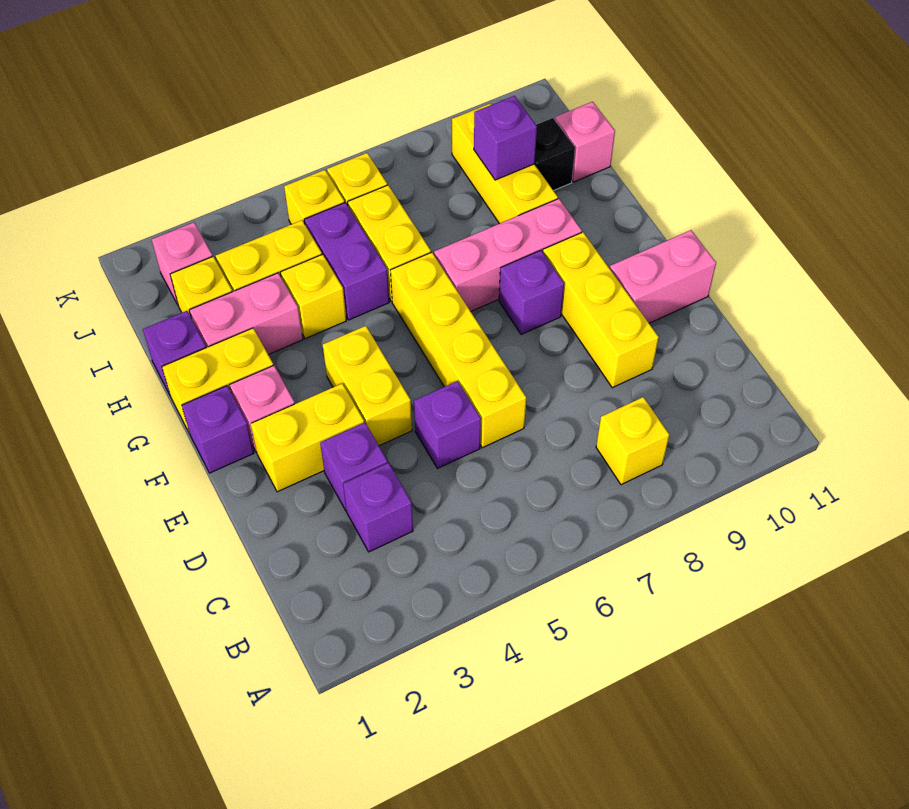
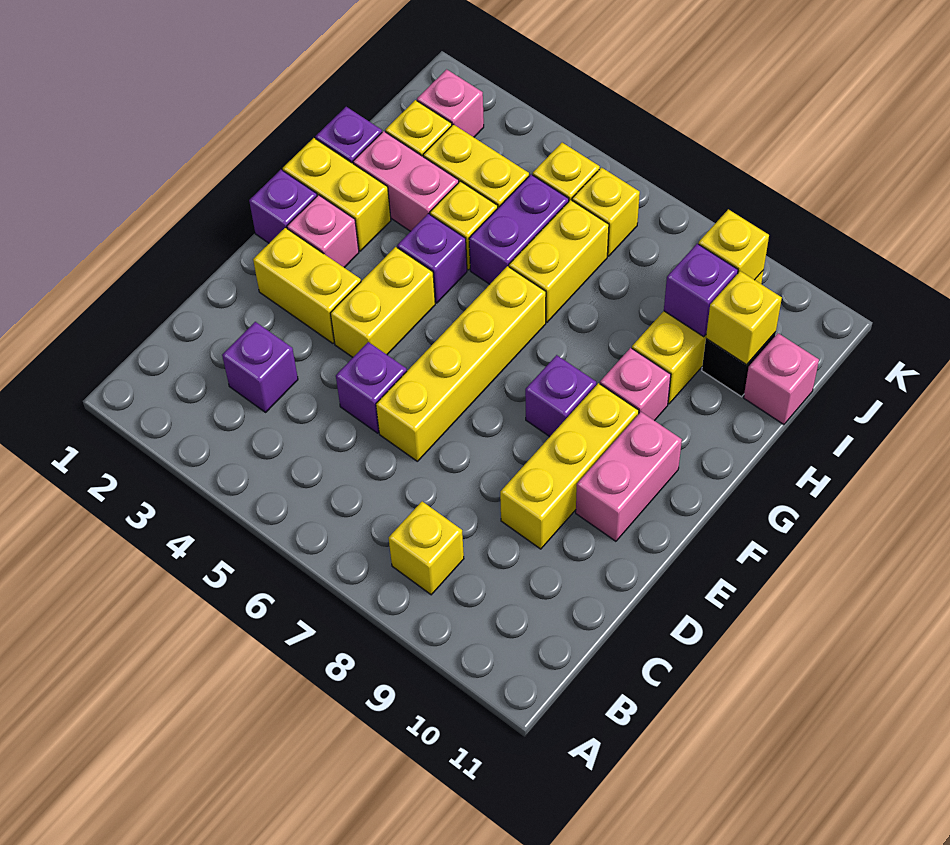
purple brick D3 level 1 -> purple brick G4 level 1
pink brick E10:E11 level 1 -> pink brick E10:F10 level 1
pink brick G7:G9 level 1 -> pink brick G9 level 1
none -> yellow brick I10 level 2
none -> yellow brick J9 level 2

